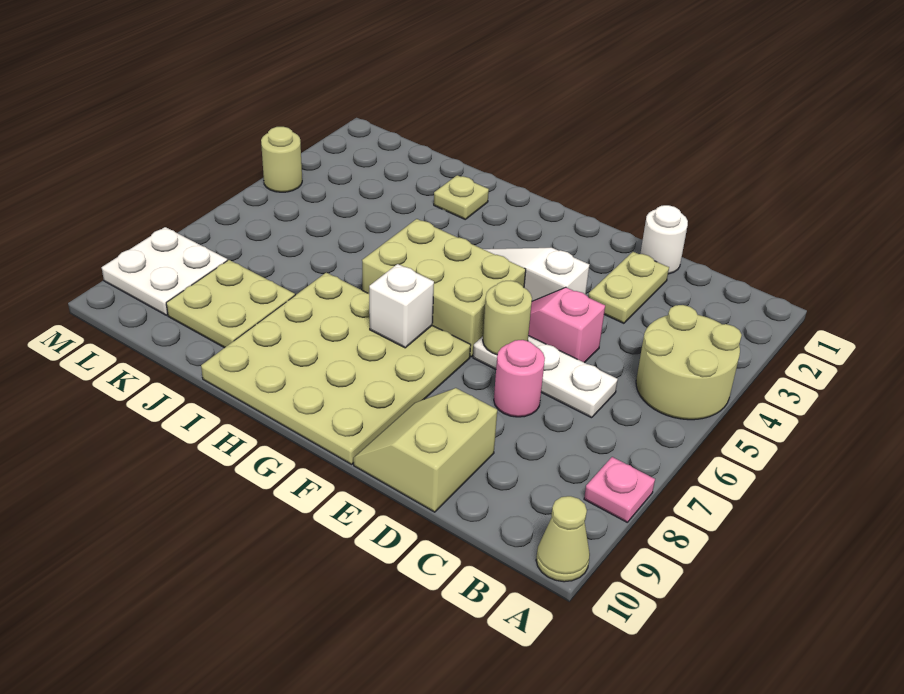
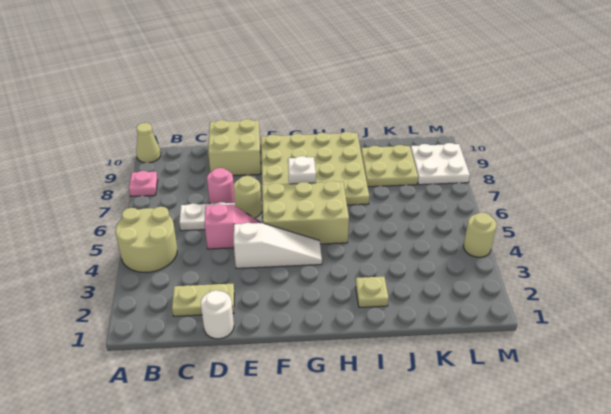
tan plate D2:D3 level 1 -> tan plate C2:D2 level 1
tan slope D9:E10 level 1 top D -> tan brick D9:E10 level 1

